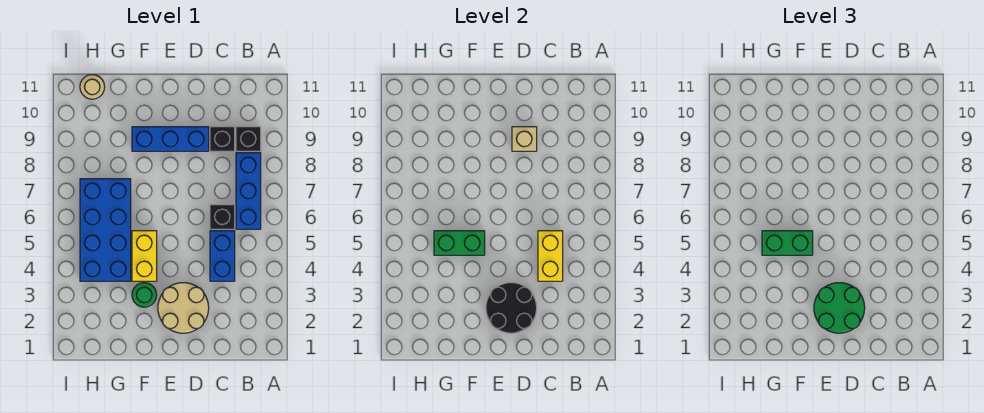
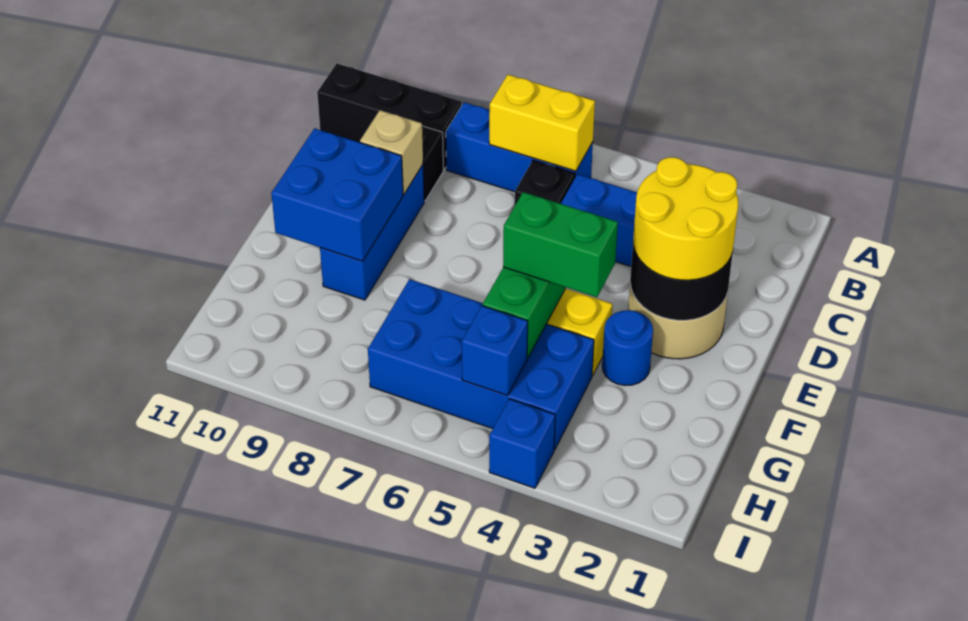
black brick B9 level 1 -> black brick B9:B11 level 1
yellow brick C4:C5 level 2 -> yellow brick B6:B7 level 2
green round brick D2:E3 level 3 -> yellow round brick D2:E3 level 3
none -> blue brick E9:F10 level 2
green round brick F3 level 1 -> blue round brick F3 level 1
green brick F5:G5 level 3 -> green brick F4:F5 level 3
none -> blue brick H5 level 2
tan round brick H11 level 1 -> none
none -> blue brick I4 level 1

